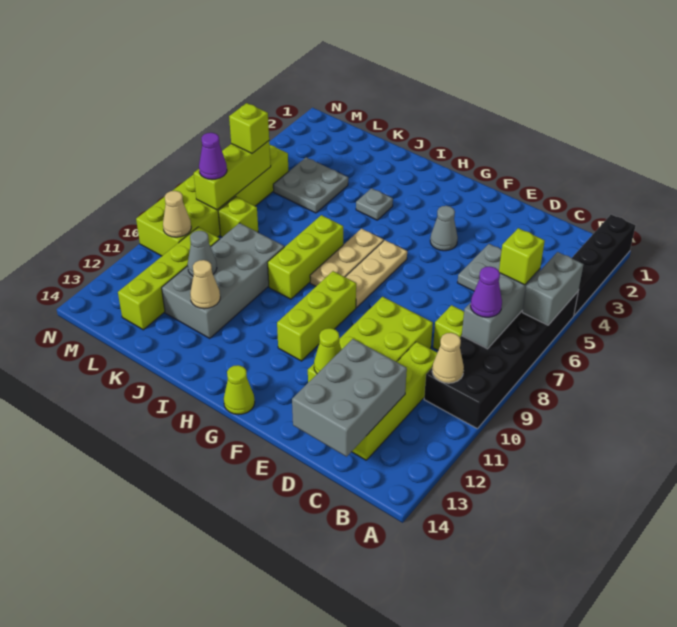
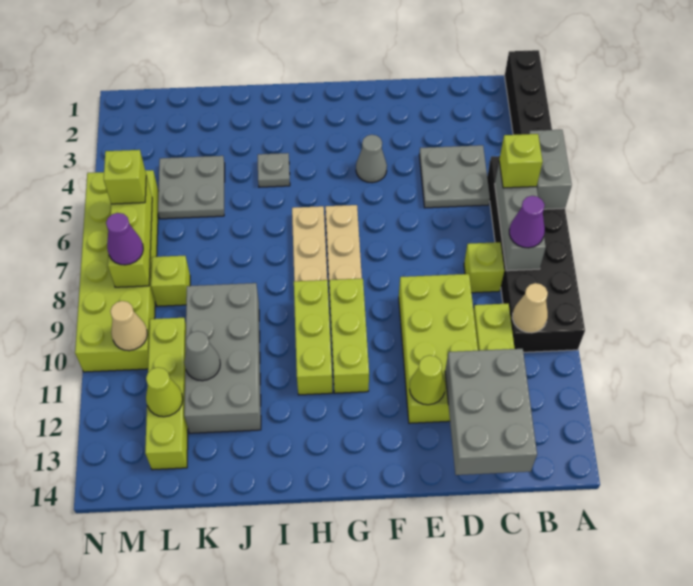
lime cone G14 level 1 -> lime cone L12 level 2
lime brick I7:I9 level 1 -> lime brick H9:H11 level 1
tan cone J12 level 2 -> none

